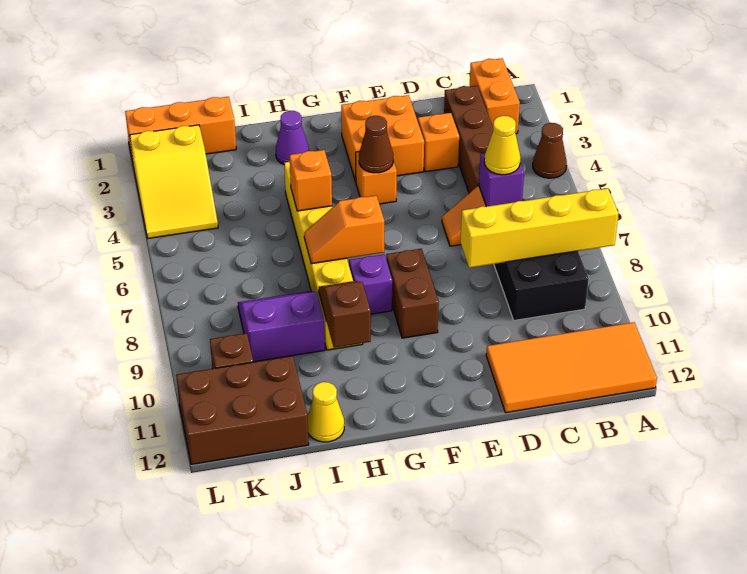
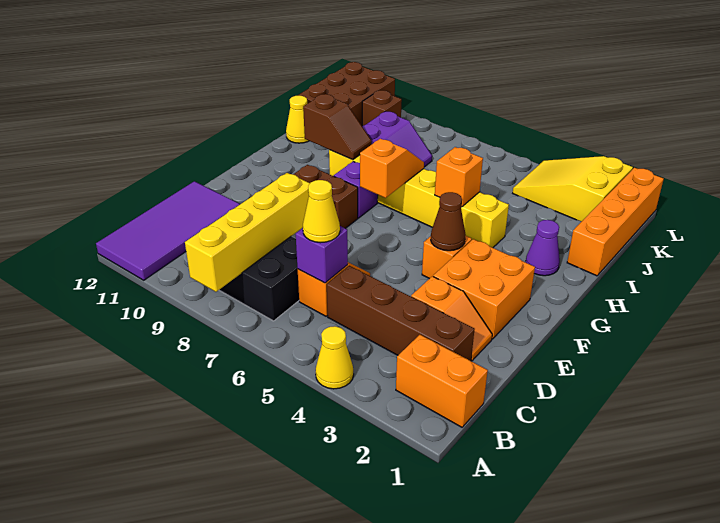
brown cone A4 level 1 -> yellow cone A4 level 1
orange tile A11:D12 level 1 -> purple tile A11:D12 level 1
orange brick J1:L1 level 1 -> orange brick I1:L1 level 1

